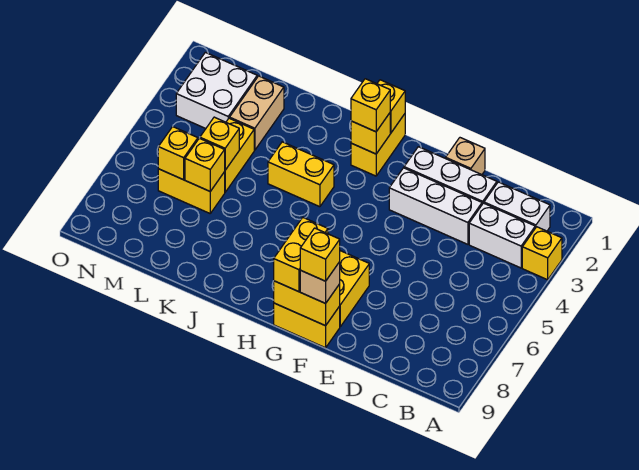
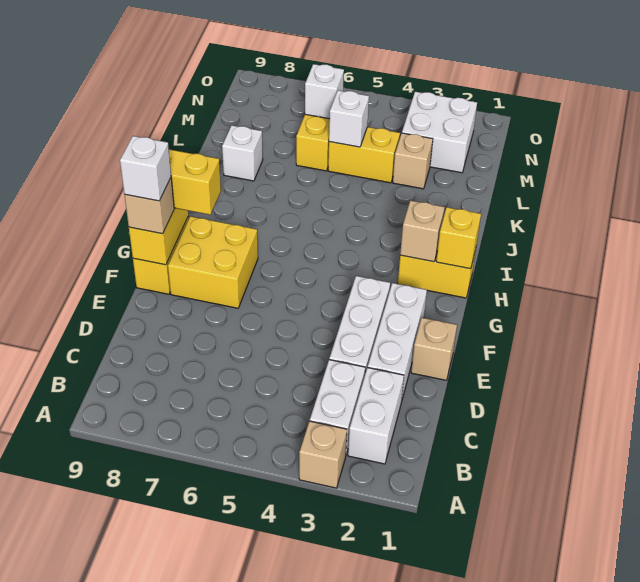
yellow brick A3 level 1 -> tan brick A3 level 1
yellow brick F9 level 4 -> white brick F9 level 4
yellow brick H2 level 2 -> tan brick H2 level 2
yellow brick H2 level 3 -> none
yellow brick I4:J4 level 1 -> none
none -> white brick K8 level 1
tan brick L2:L3 level 1 -> tan brick L3 level 1
yellow brick L5 level 2 -> white brick L5 level 2
yellow brick L6 level 2 -> none
yellow brick M6 level 2 -> white brick M6 level 2

